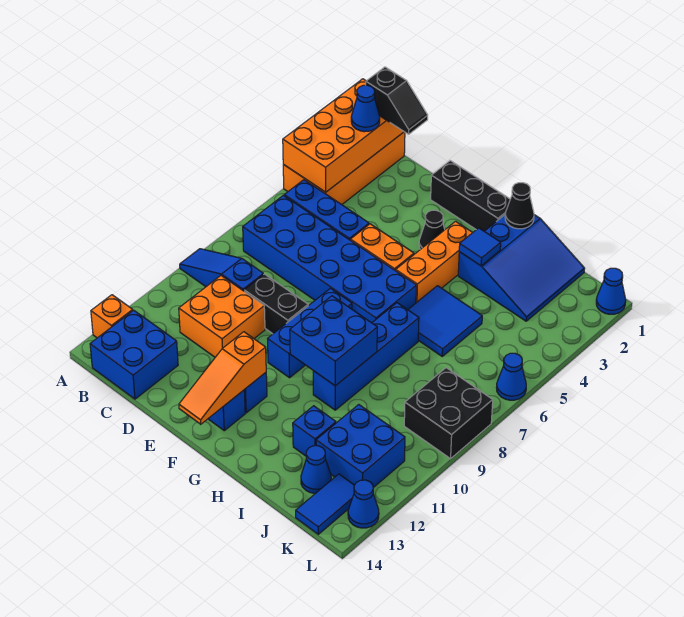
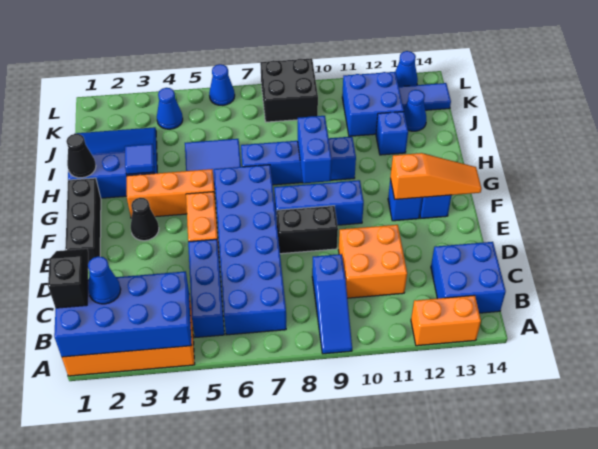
orange brick A1:B4 level 2 -> blue brick A1:B4 level 2
orange brick A13 level 1 -> orange brick A12:A13 level 1
black brick D9:E9 level 1 -> black brick E8:E9 level 1
blue brick G9:H10 level 2 -> blue brick G9:H9 level 2
blue cone L1 level 1 -> blue cone K4 level 1

